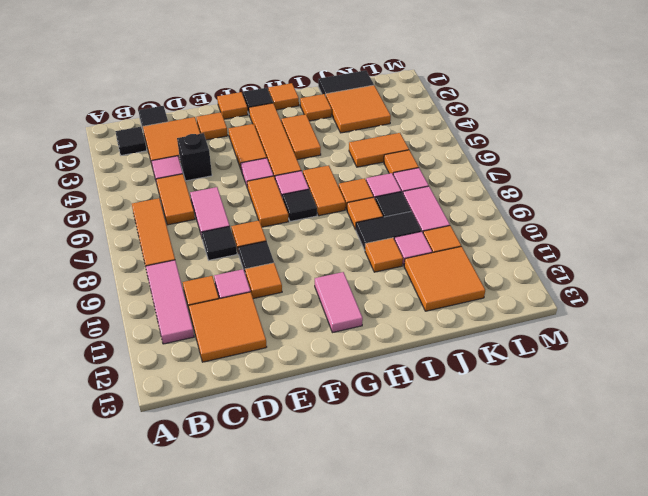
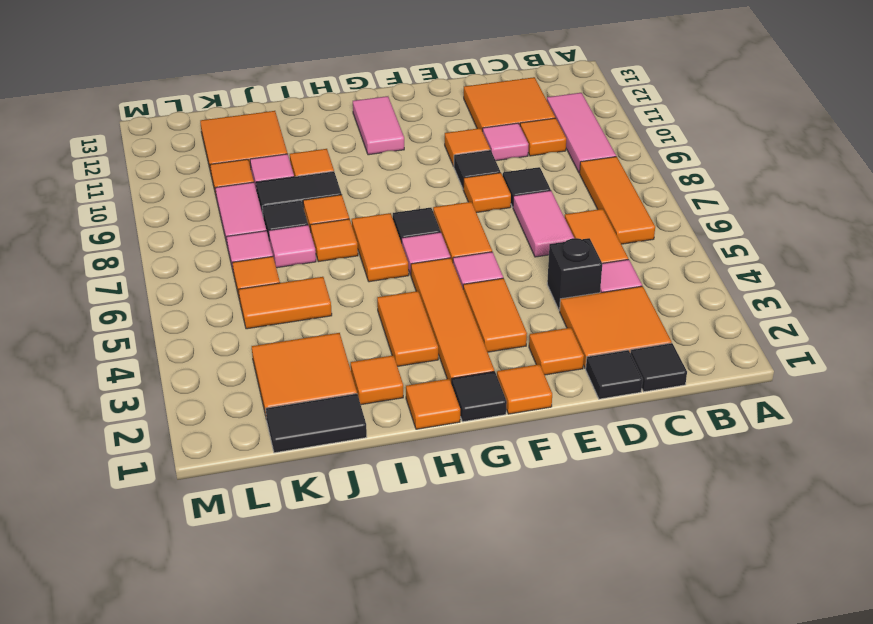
black tile B2 level 1 -> black tile D1 level 1

